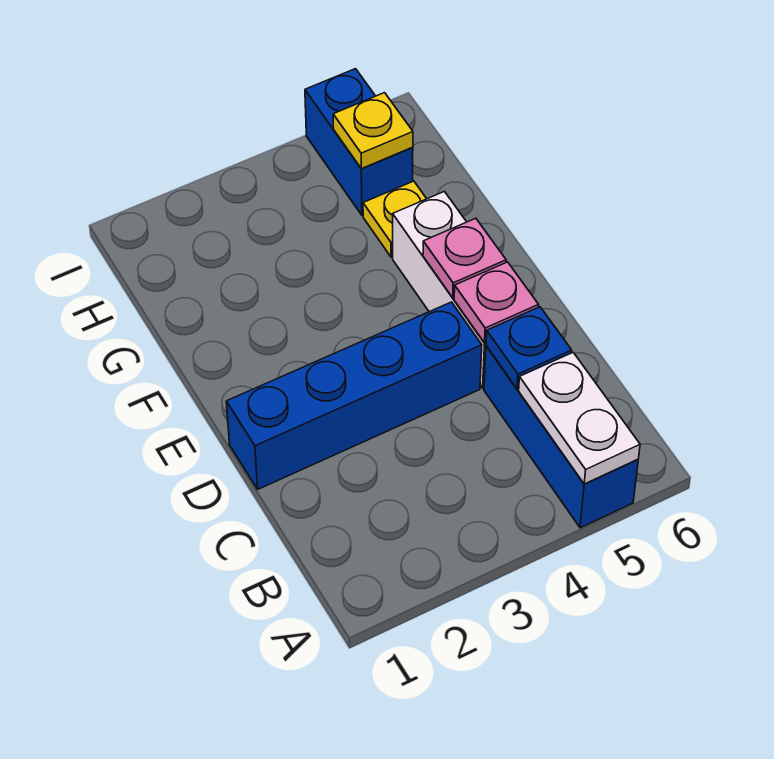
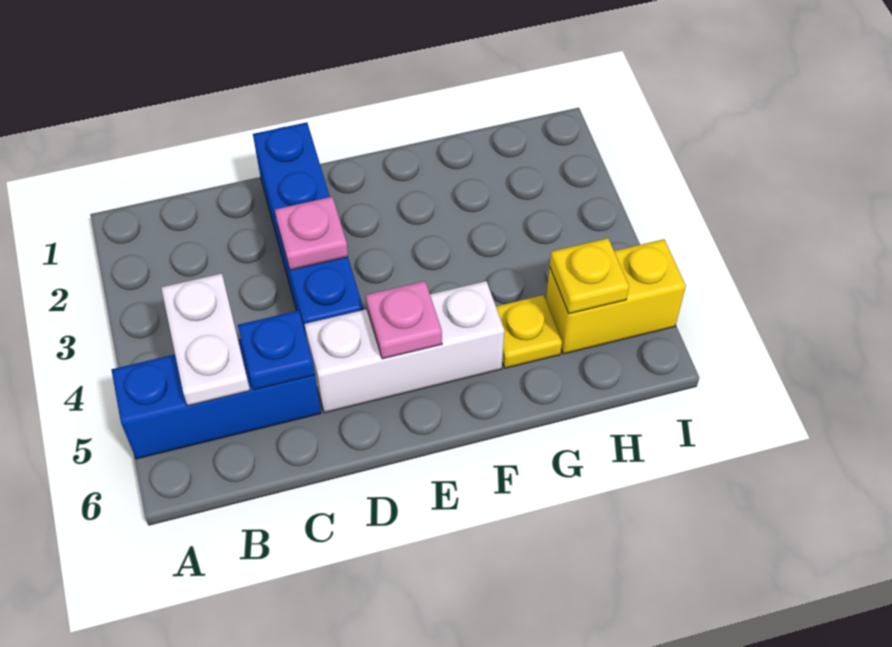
white plate A5:B5 level 2 -> white plate B4:B5 level 2
pink plate D5 level 2 -> pink plate D3 level 2
blue brick H5:I5 level 1 -> yellow brick H5:I5 level 1

